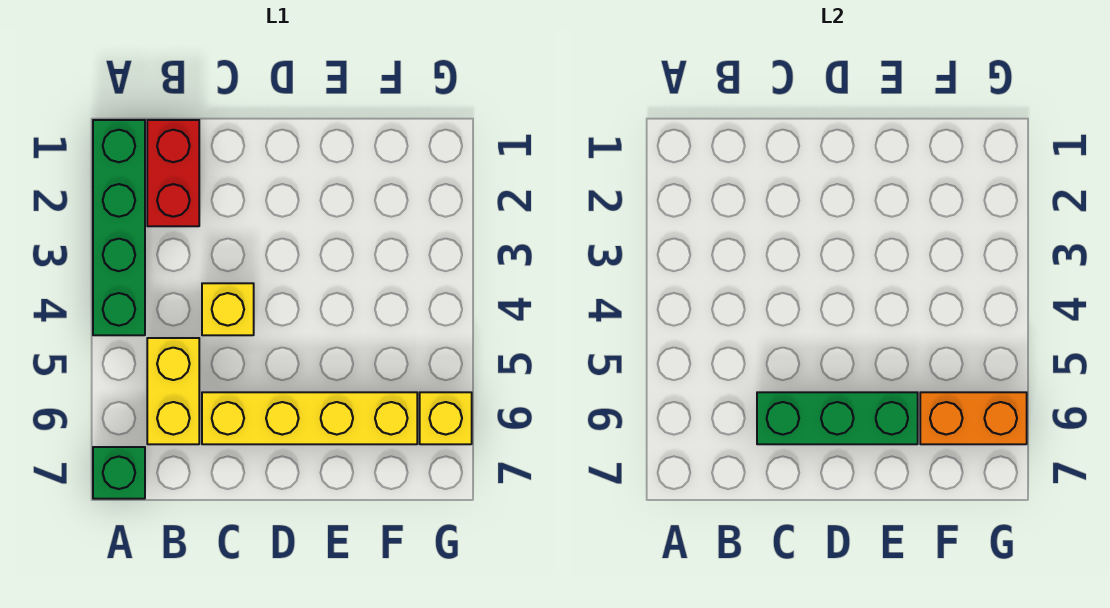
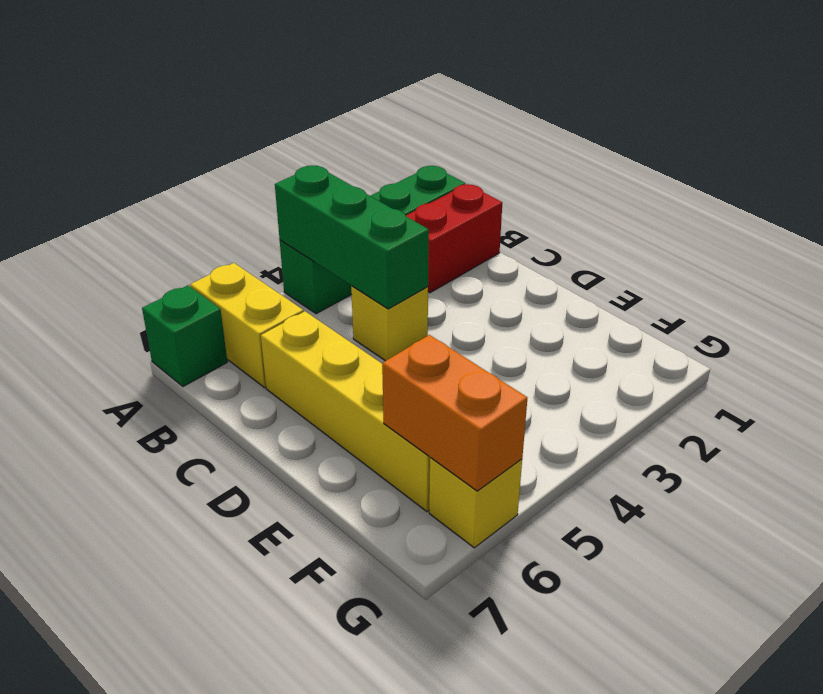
yellow brick B5:B6 level 1 -> yellow brick A6:B6 level 1
green brick C6:E6 level 2 -> green brick A4:C4 level 2

